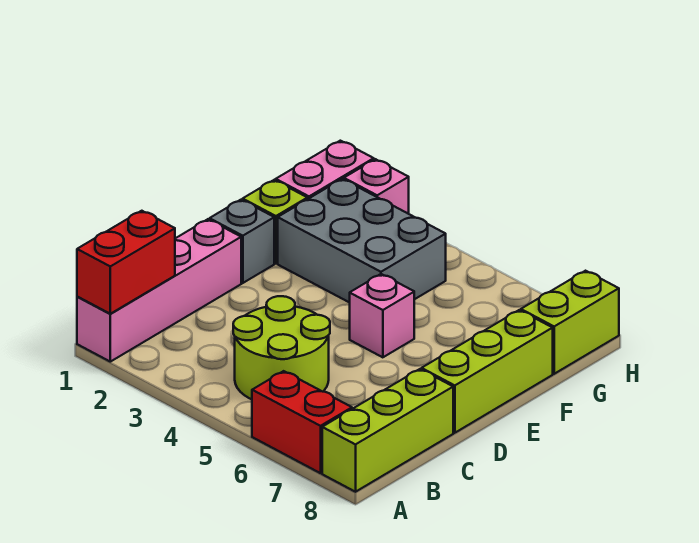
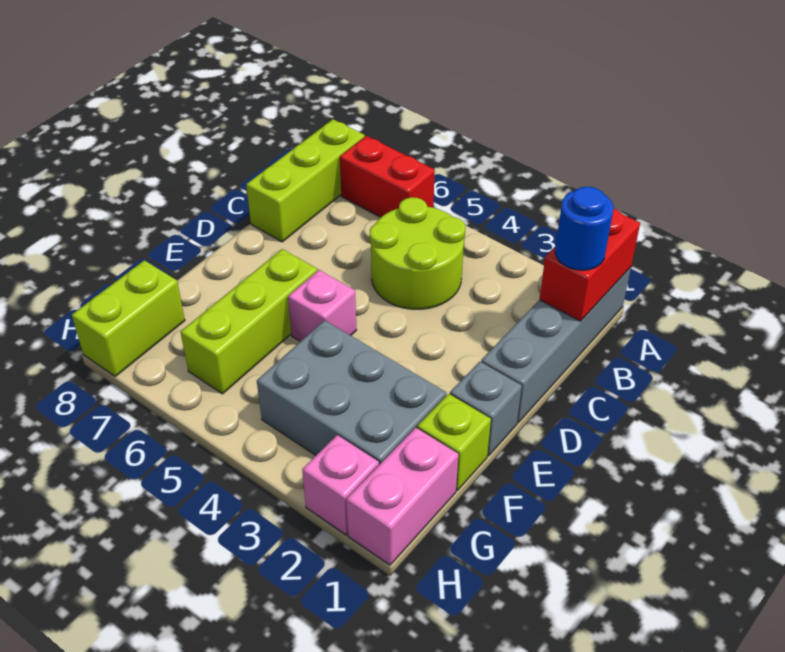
pink brick A1:D1 level 1 -> grey brick A1:D1 level 1
none -> blue round brick B1 level 3
lime brick D8:F8 level 1 -> lime brick E6:G6 level 1

